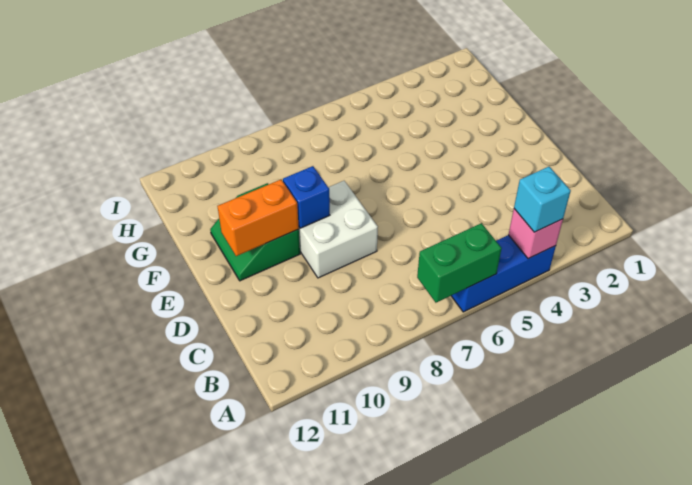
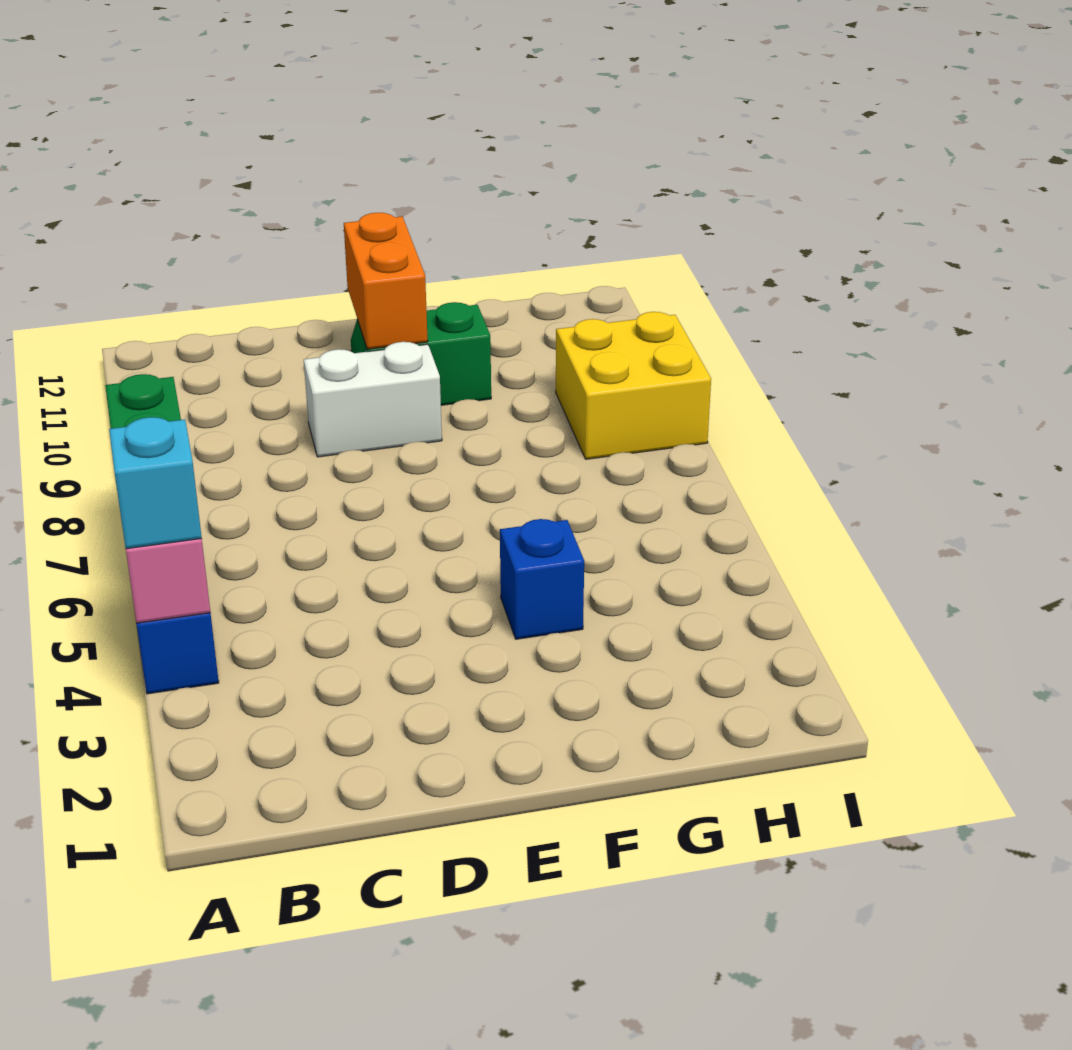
white brick D8:E9 level 1 -> white brick D9:E9 level 1
blue brick E9 level 2 -> blue brick F4 level 1
none -> yellow brick H8:I9 level 1

